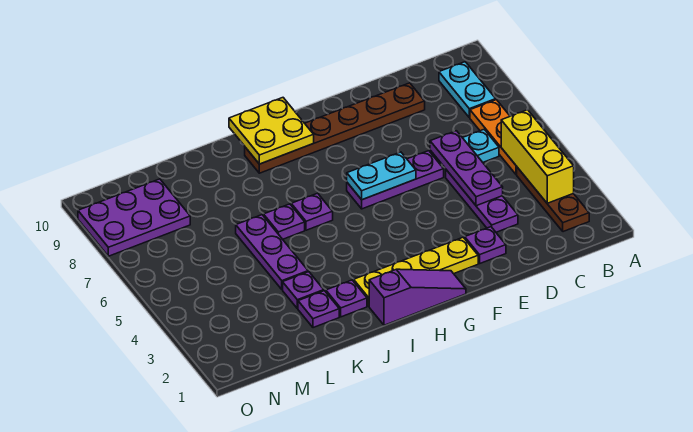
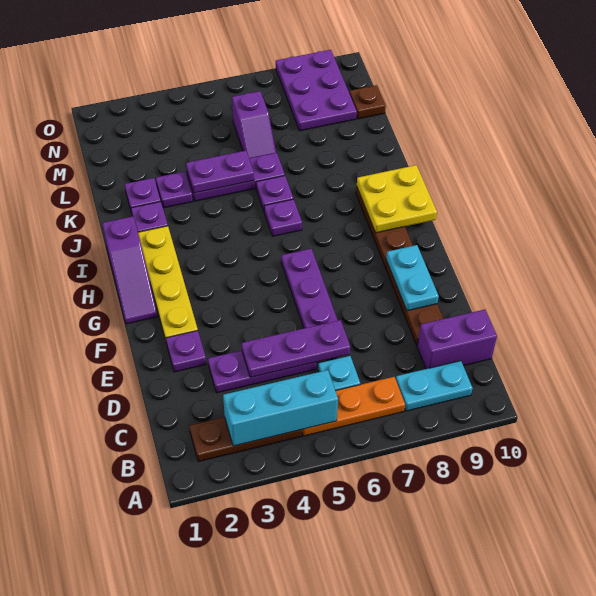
yellow brick B3:B5 level 2 -> cyan brick B3:B5 level 2
none -> purple brick C9:C10 level 1
cyan plate F6:G6 level 2 -> cyan plate E9:F9 level 2
none -> purple plate K4:K5 level 2
none -> purple slope L6:M6 level 1 top M
none -> brown plate M10 level 1

